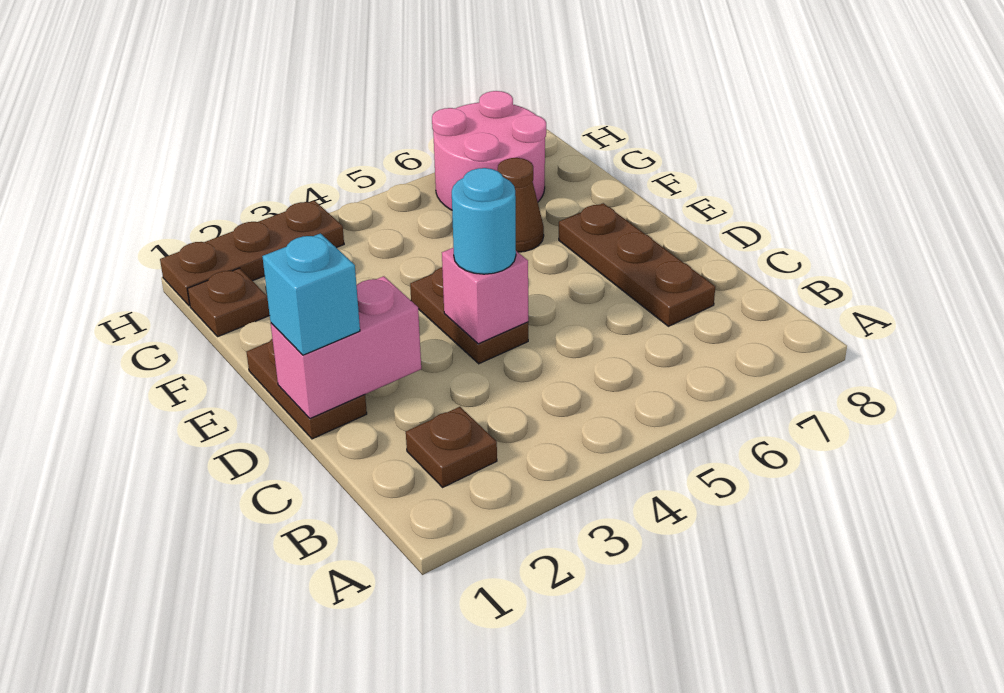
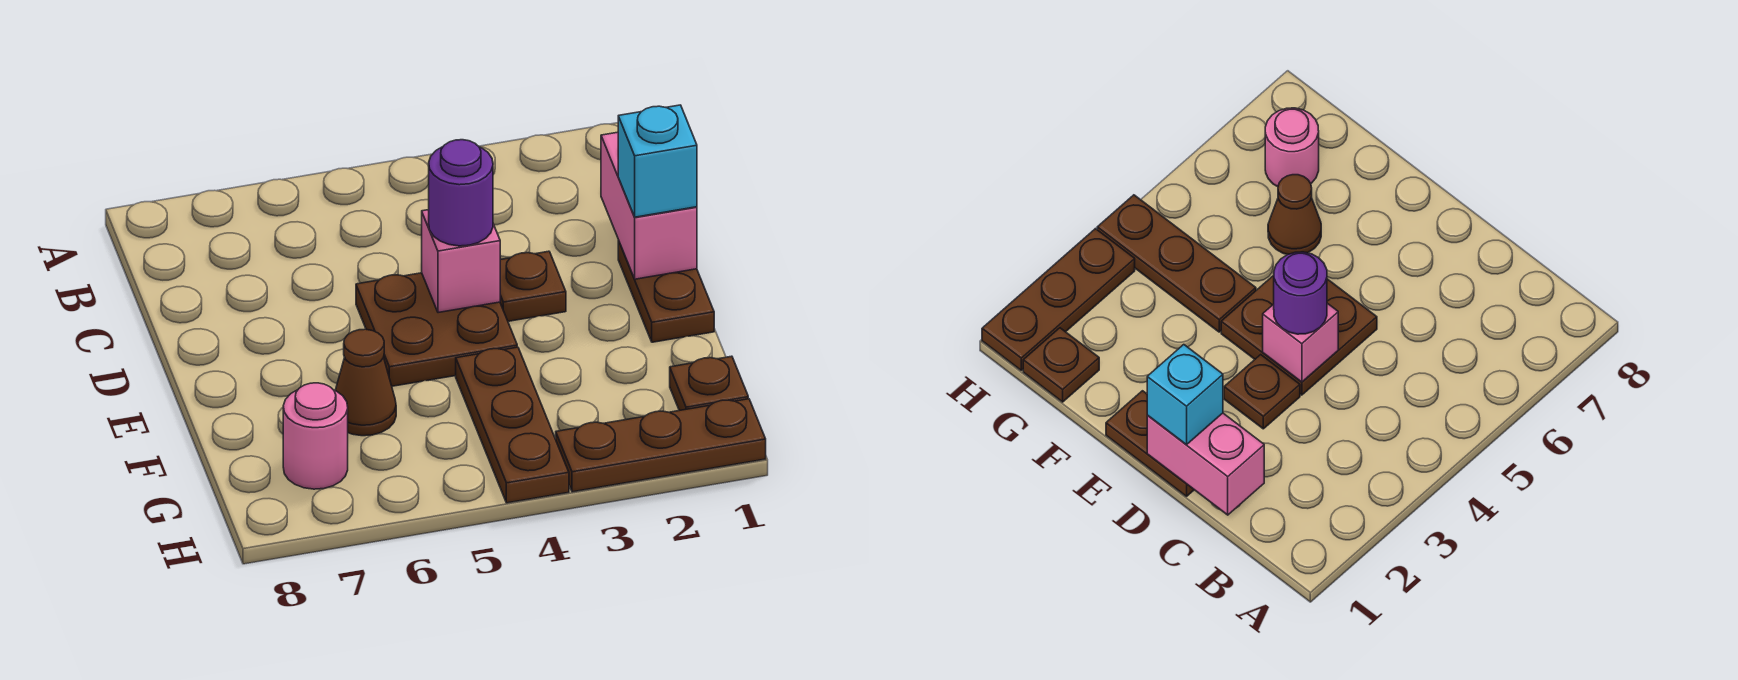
brown plate B2 level 1 -> brown plate D3 level 1
brown plate C7:E7 level 1 -> brown plate F4:H4 level 1
pink brick D1:D2 level 2 -> pink brick C1:D1 level 2
brown plate D4:E4 level 1 -> brown plate D4:E5 level 1
cyan round brick D4 level 3 -> purple round brick D4 level 3
pink round brick G6:H7 level 1 -> pink round brick G7 level 1

